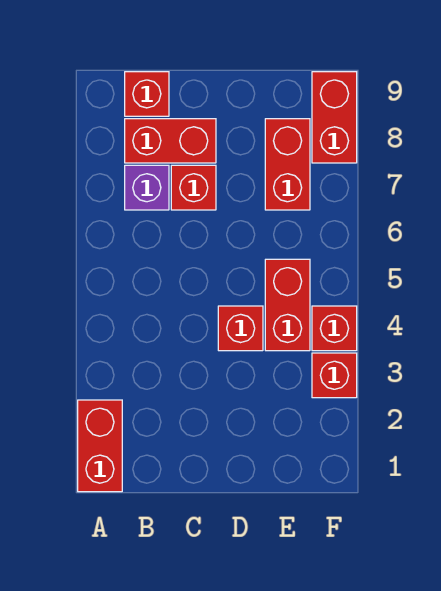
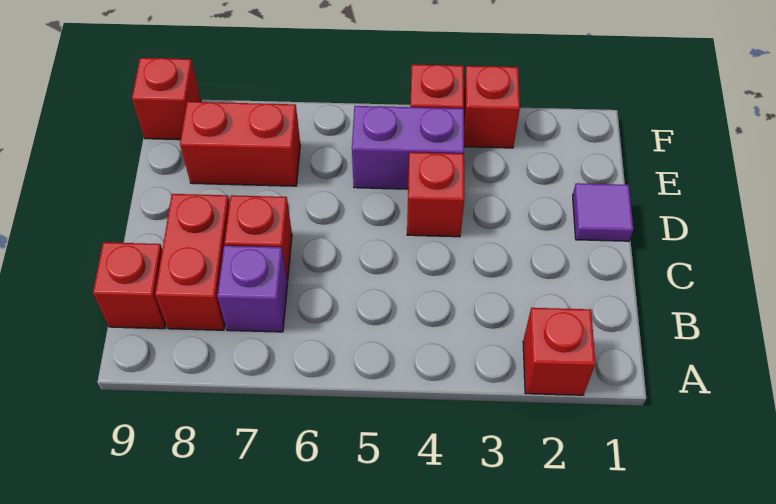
red brick A1:A2 level 1 -> red brick A2 level 1
none -> purple tile D1 level 1
red brick E4:E5 level 1 -> purple brick E4:E5 level 1
red brick F8:F9 level 1 -> red brick F9 level 1

